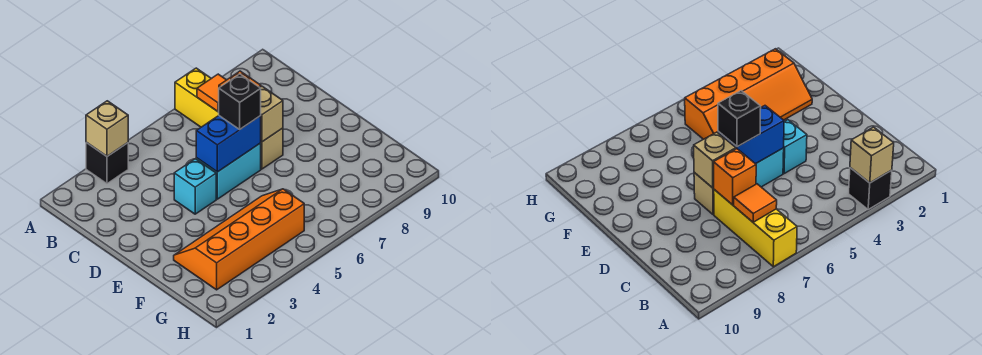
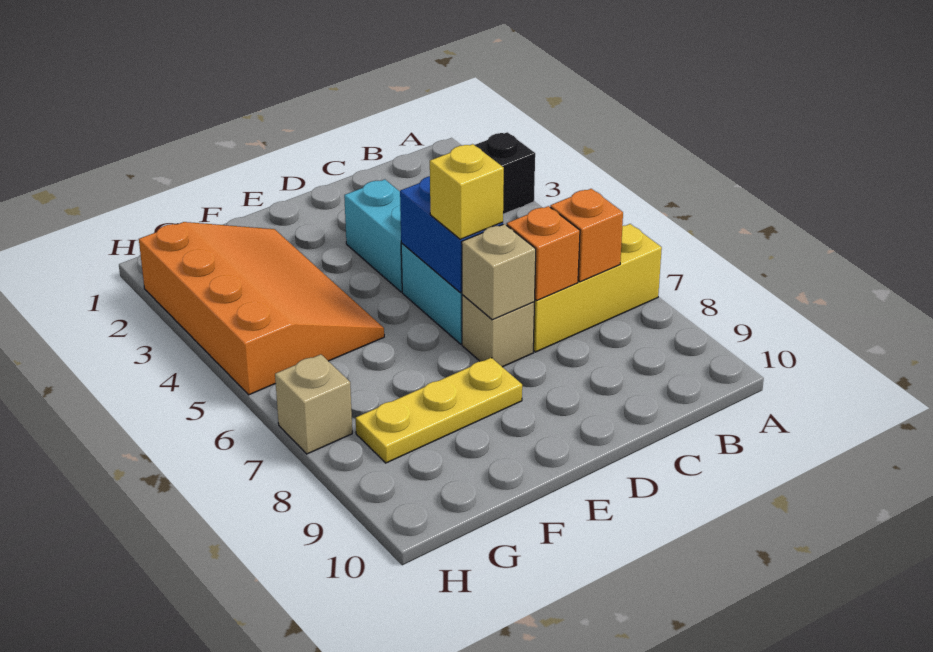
tan brick A3 level 2 -> tan brick H7 level 1
orange tile B7 level 2 -> orange brick B7 level 2
cyan brick D4 level 1 -> cyan brick D3:D4 level 1
black brick D6 level 3 -> yellow brick D6 level 3
none -> yellow plate E8:G8 level 1
orange slope F2:G5 level 1 top G -> orange slope F2:H5 level 1 top H

